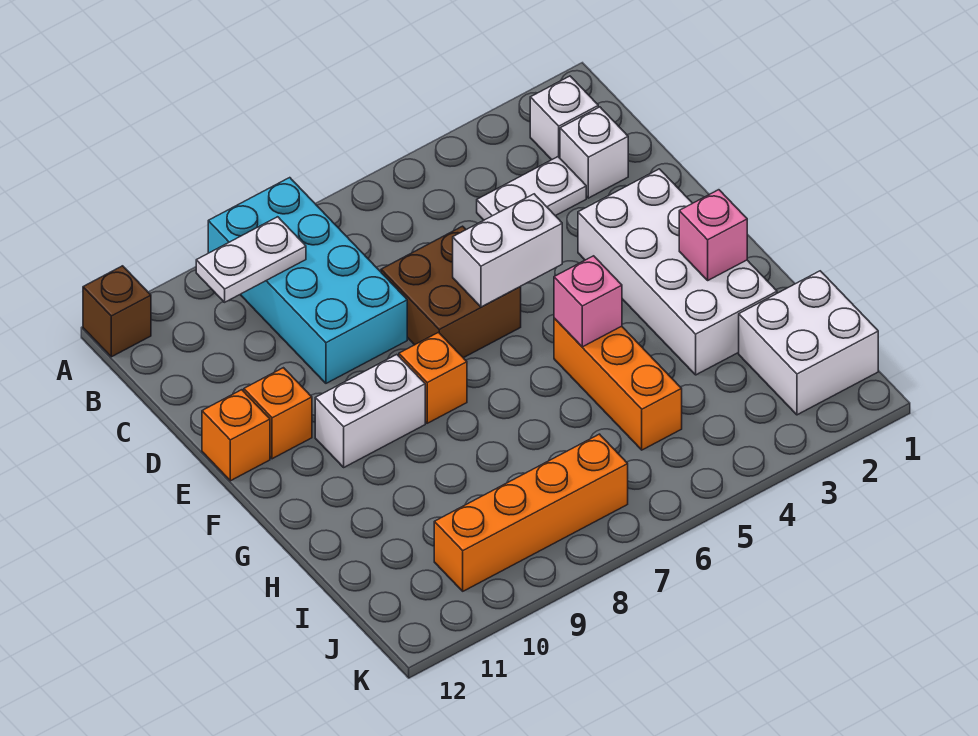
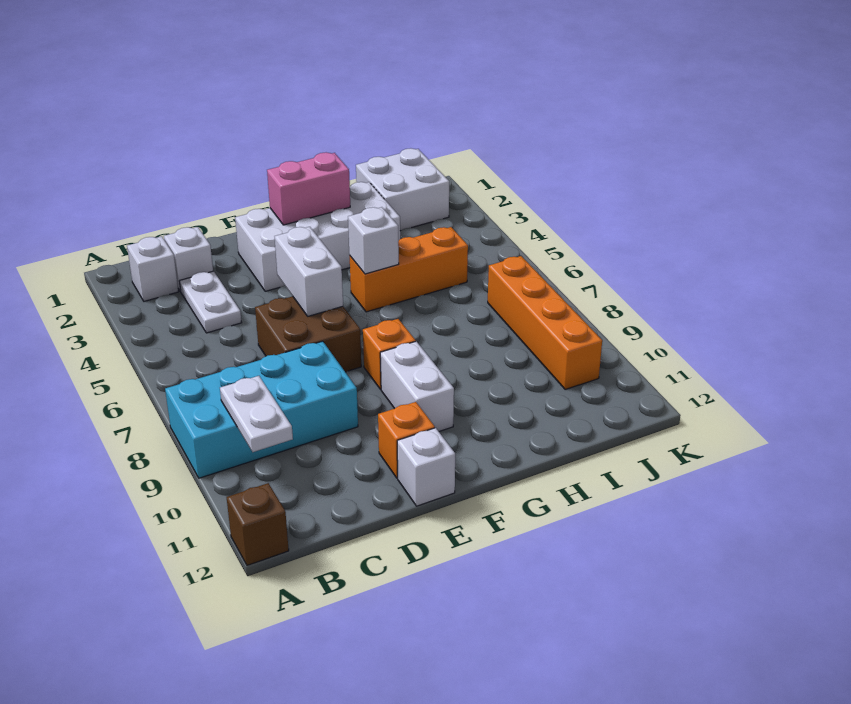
orange brick E12 level 1 -> white brick E12 level 1
pink brick G2 level 2 -> pink brick F2:G2 level 2
pink brick G5 level 2 -> white brick G5 level 2

